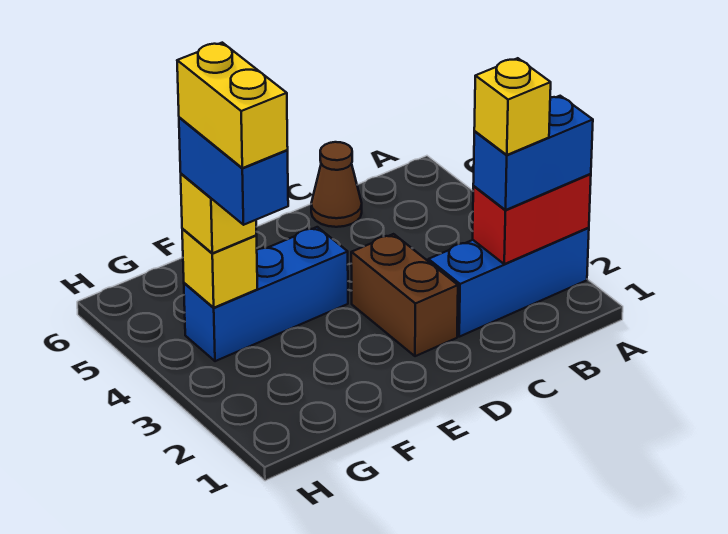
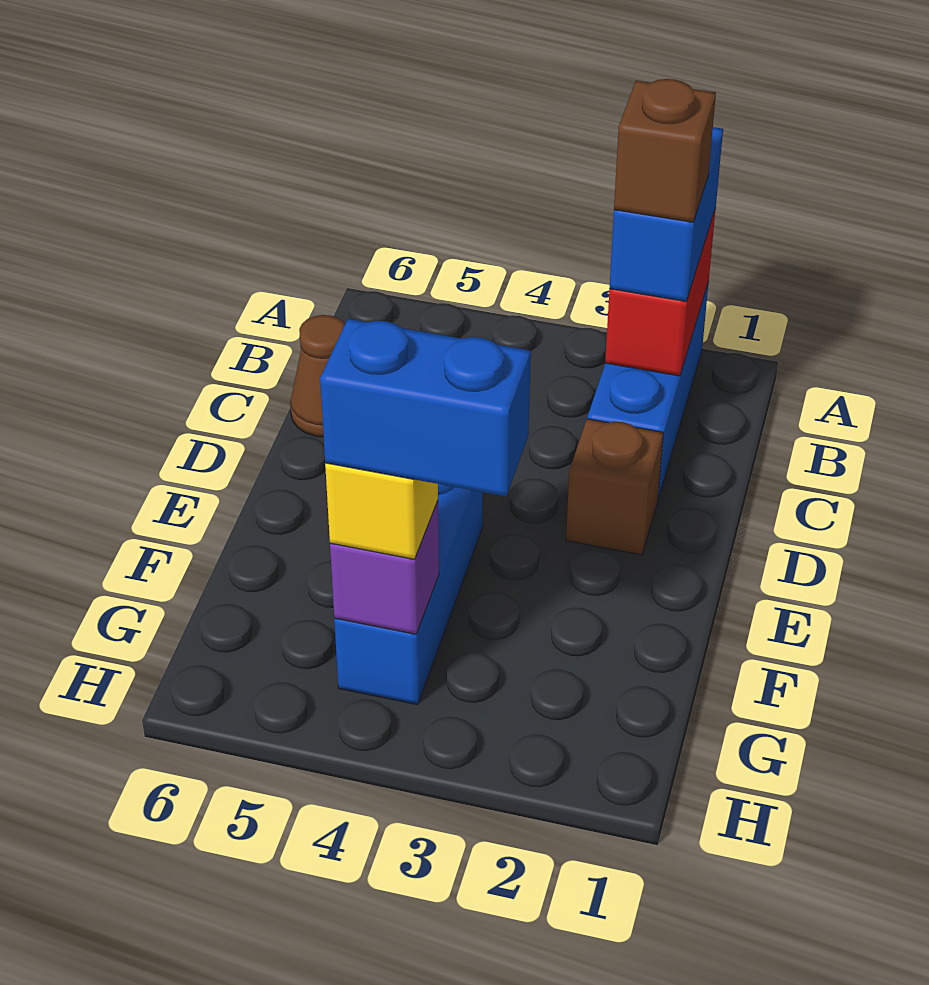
yellow brick B2 level 4 -> brown brick B2 level 4
brown brick D2:D3 level 1 -> brown brick D2 level 1
yellow brick G3:G4 level 5 -> none
yellow brick G4 level 2 -> purple brick G4 level 2

